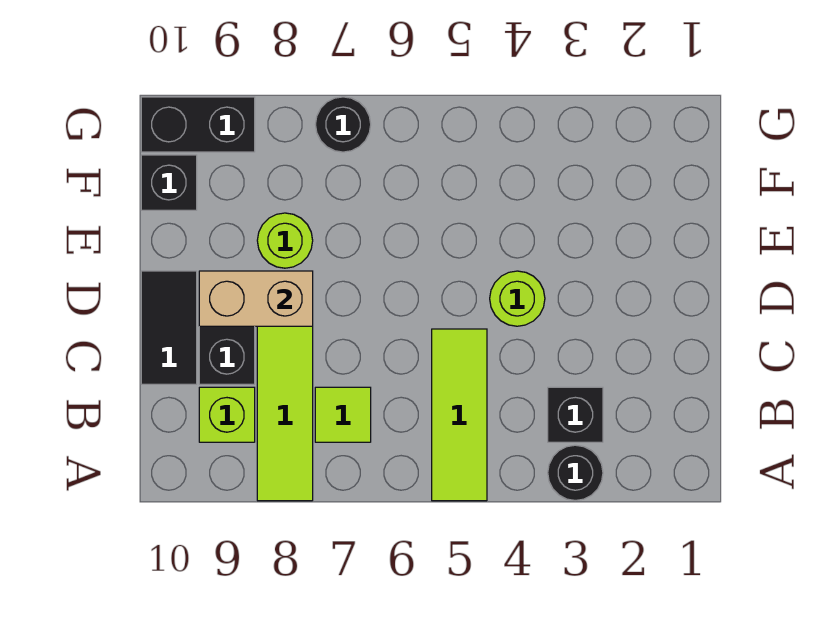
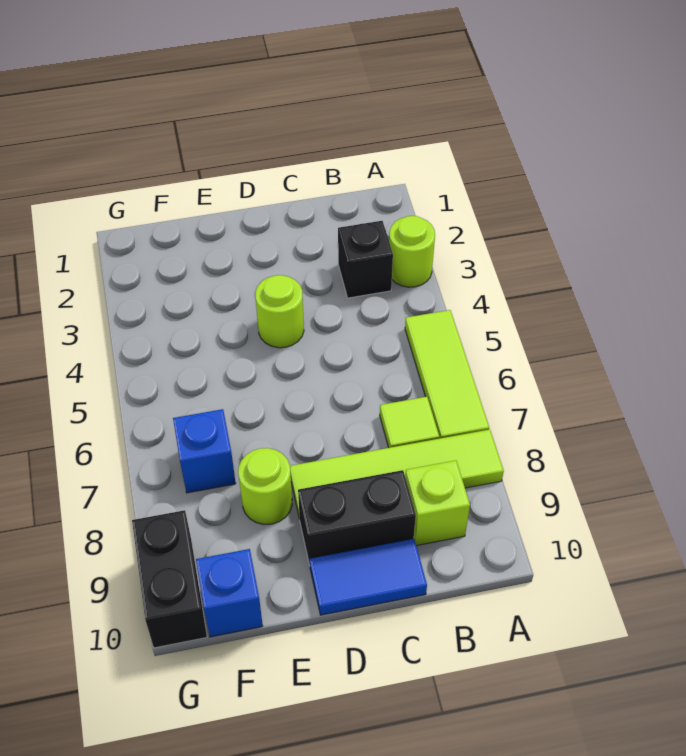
black round brick A3 level 1 -> lime round brick A3 level 1
lime tile A5:C5 level 1 -> lime tile A5:A7 level 1
black tile C10:D10 level 1 -> blue tile C10:D10 level 1
tan brick D8:D9 level 2 -> none
none -> blue brick F7 level 1
black brick F10 level 1 -> blue brick F10 level 1
black round brick G7 level 1 -> none

